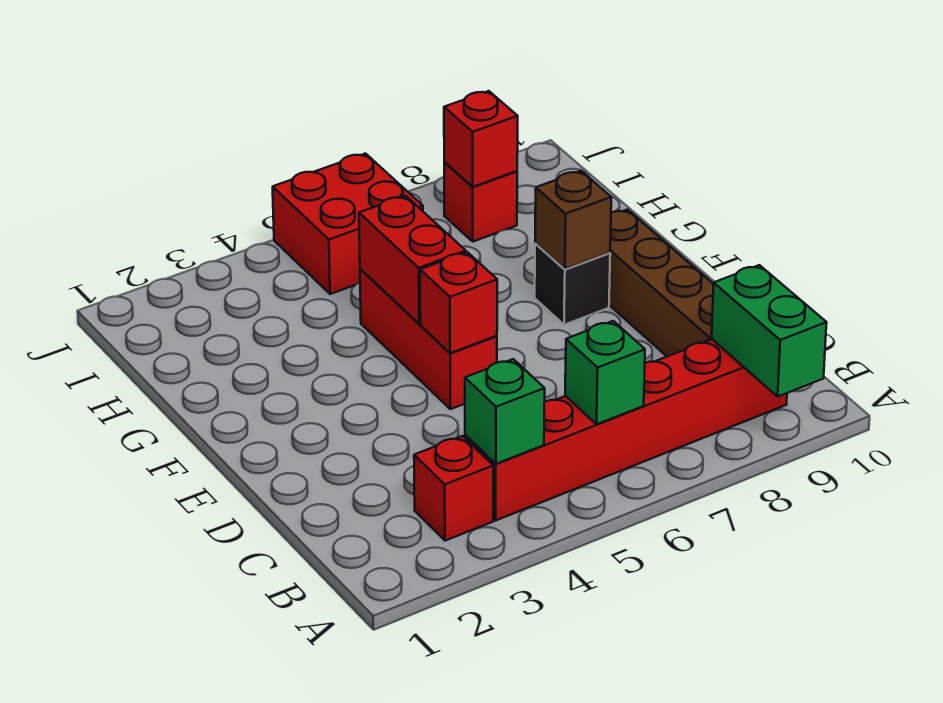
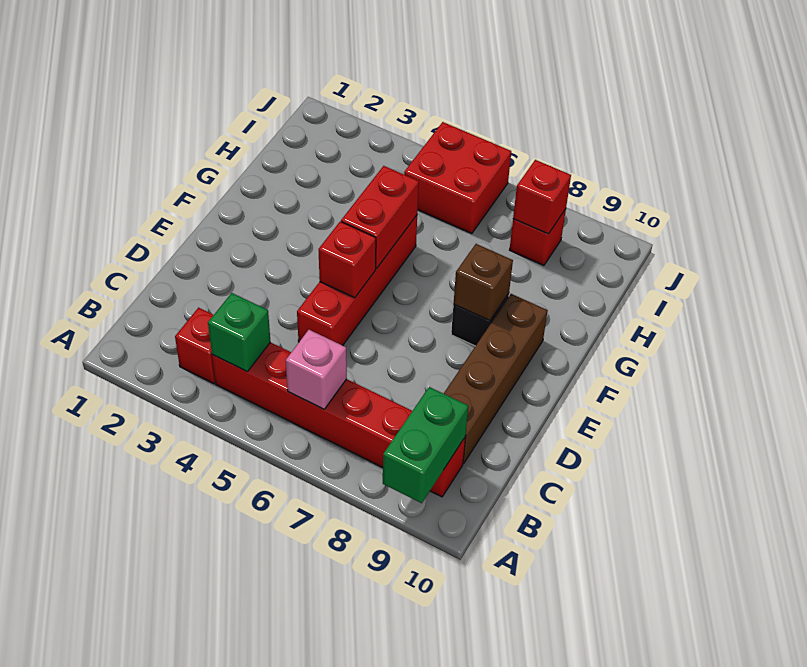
green brick B6 level 2 -> pink brick B6 level 2
red brick E5:G5 level 1 -> red brick D5:G5 level 1

